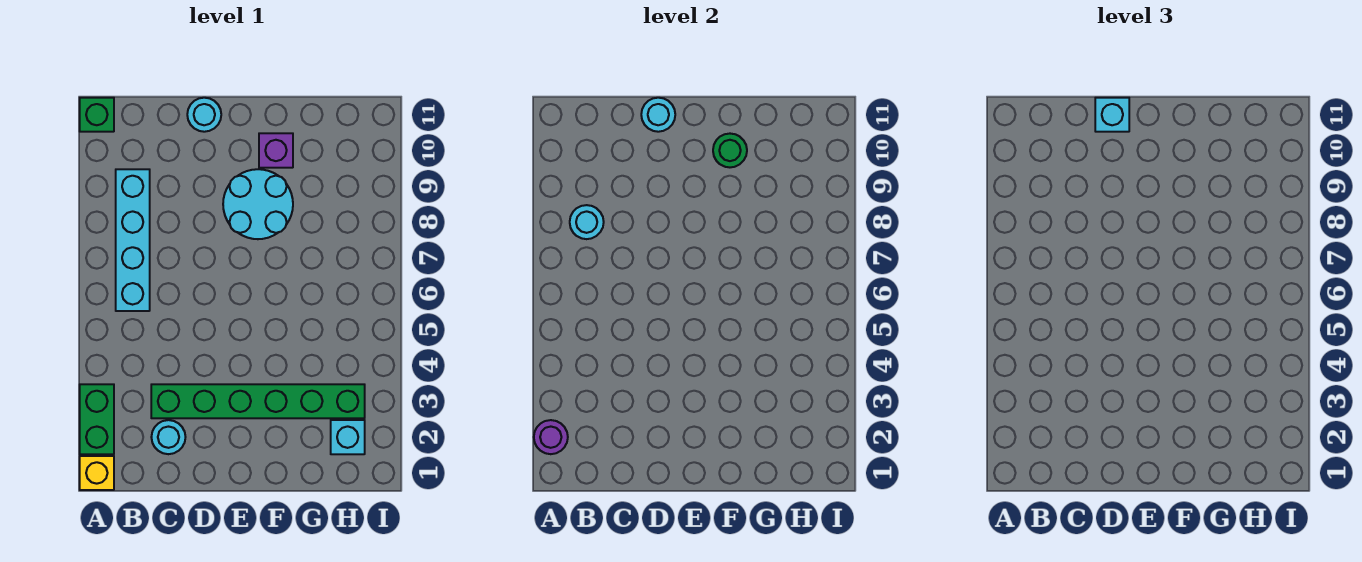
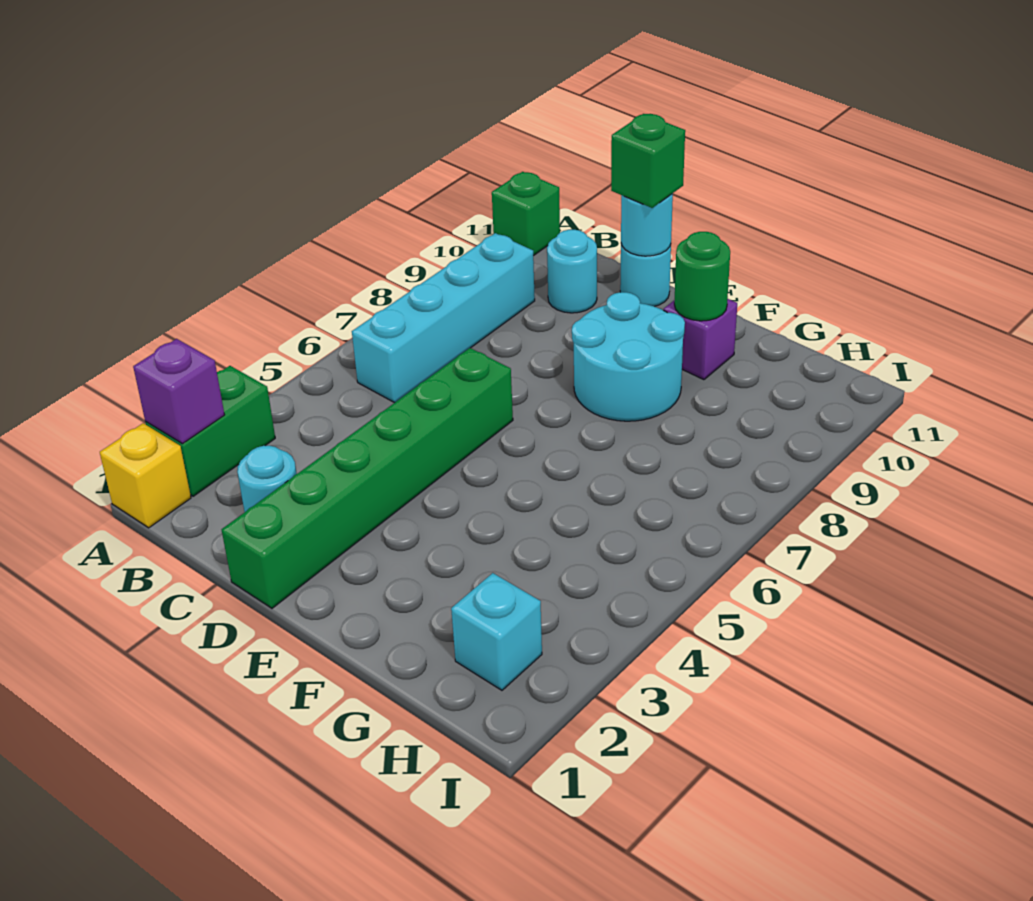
purple round brick A2 level 2 -> purple brick A2 level 2
cyan round brick B8 level 2 -> cyan round brick C10 level 1
green brick C3:H3 level 1 -> green brick D1:D6 level 1
cyan brick D11 level 3 -> green brick D11 level 3

